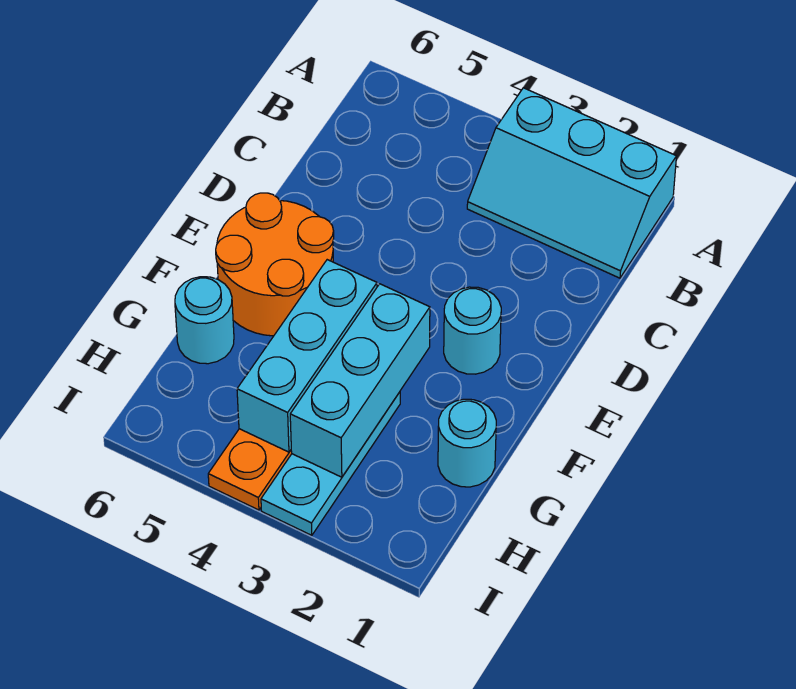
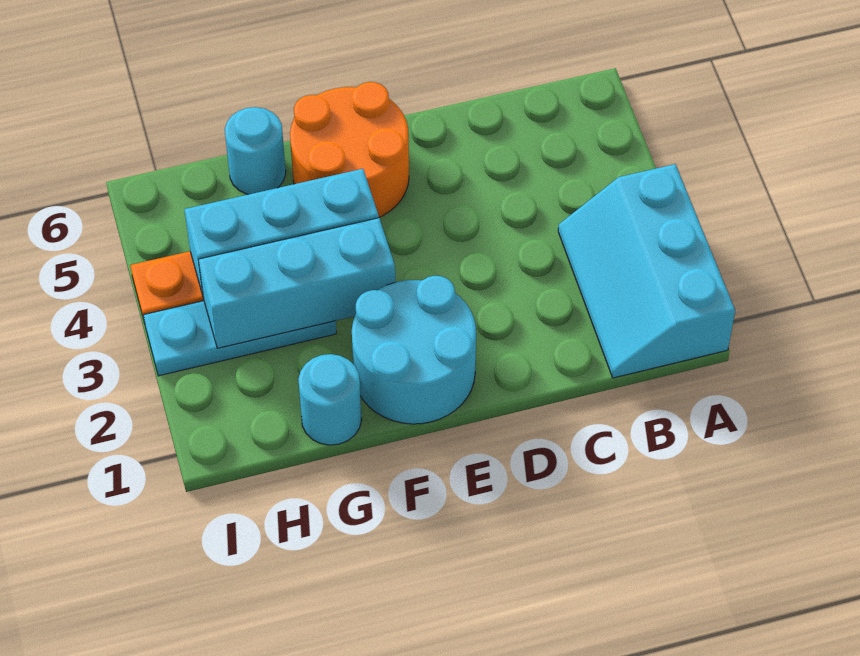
cyan round brick E2 level 1 -> cyan round brick E1:F2 level 1

